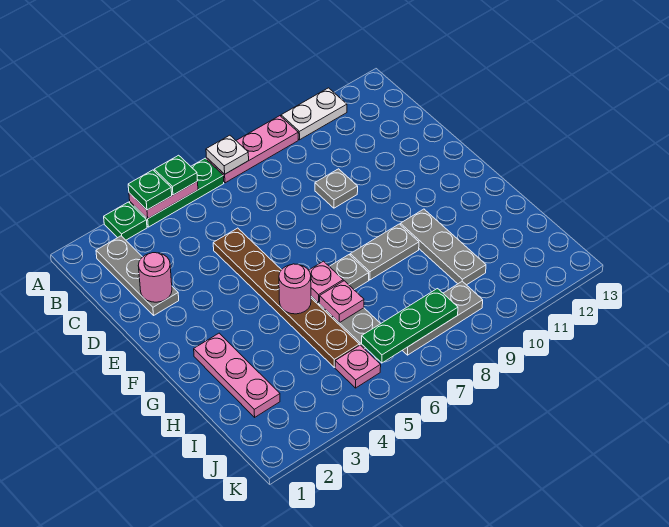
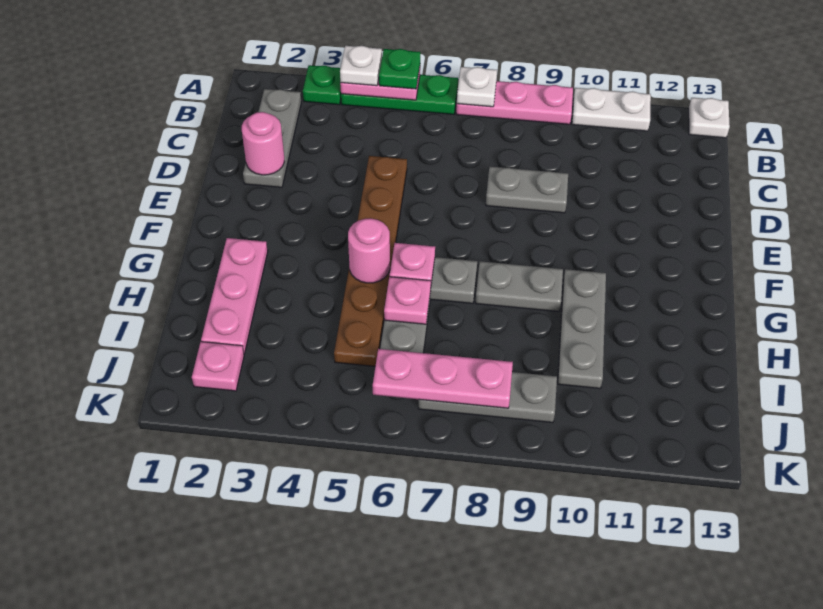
green plate A4 level 3 -> white plate A4 level 3
none -> white plate A13 level 1
grey plate D9 level 1 -> grey plate D8:D9 level 1
pink plate J5 level 1 -> pink plate J2 level 1
green plate J6:J8 level 2 -> pink plate J6:J8 level 2

